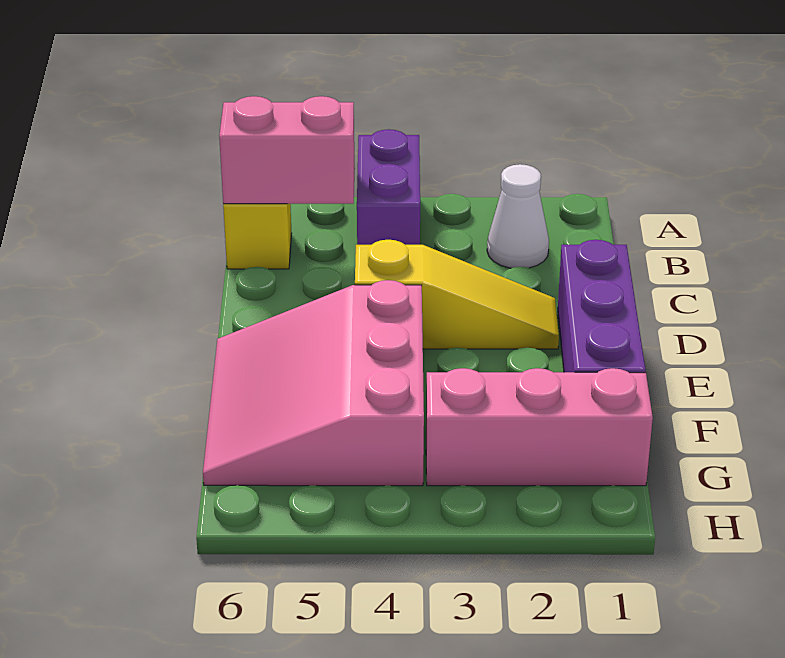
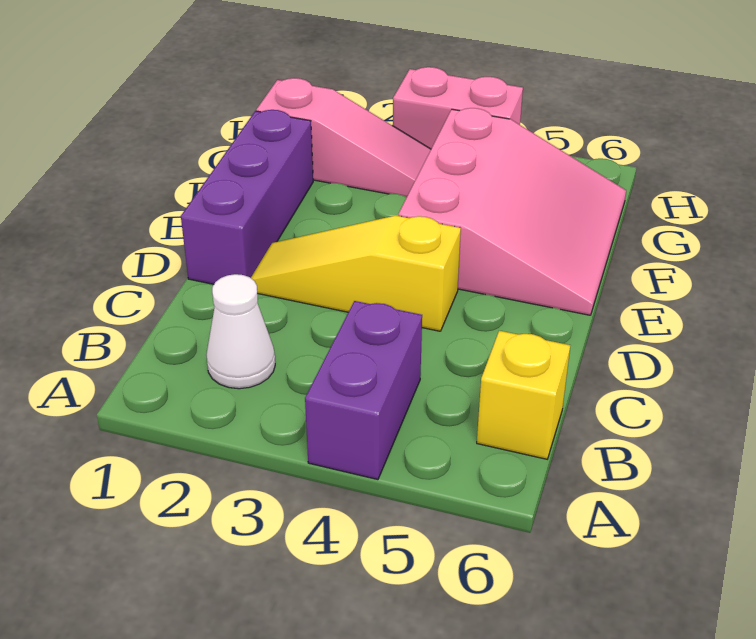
pink brick B5:B6 level 2 -> pink brick H3:H4 level 1
pink brick G1:G3 level 1 -> pink slope G1:G3 level 1 top 1

